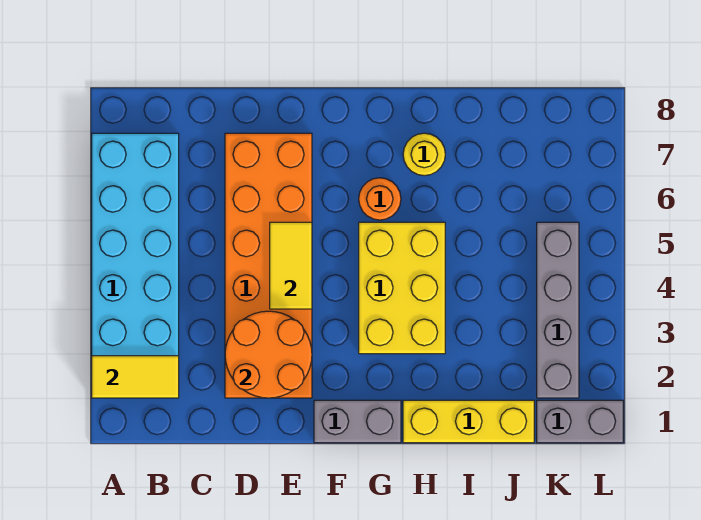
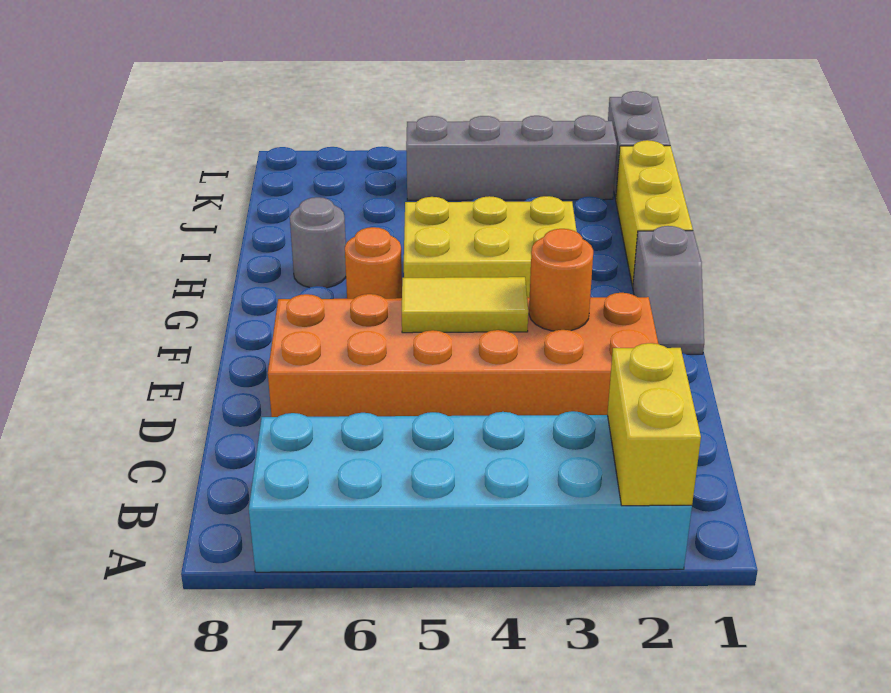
yellow tile A2:B2 level 2 -> yellow brick A2:B2 level 2
orange round brick D2:E3 level 2 -> orange round brick E3 level 2
grey brick F1:G1 level 1 -> grey slope F1:G1 level 1 top G
yellow round brick H7 level 1 -> grey round brick H7 level 1

